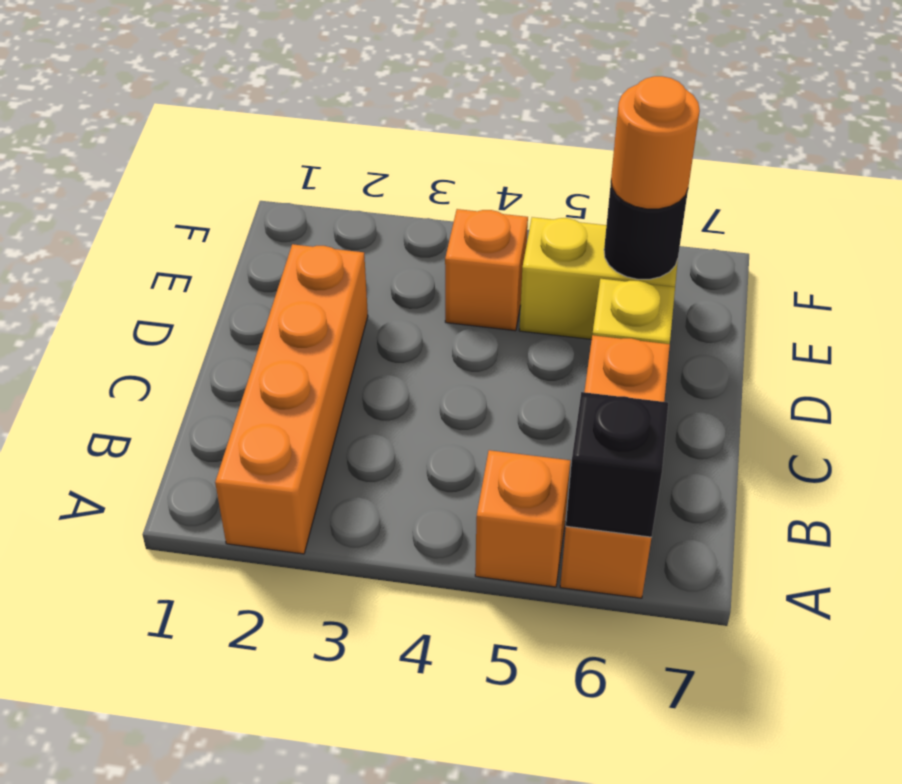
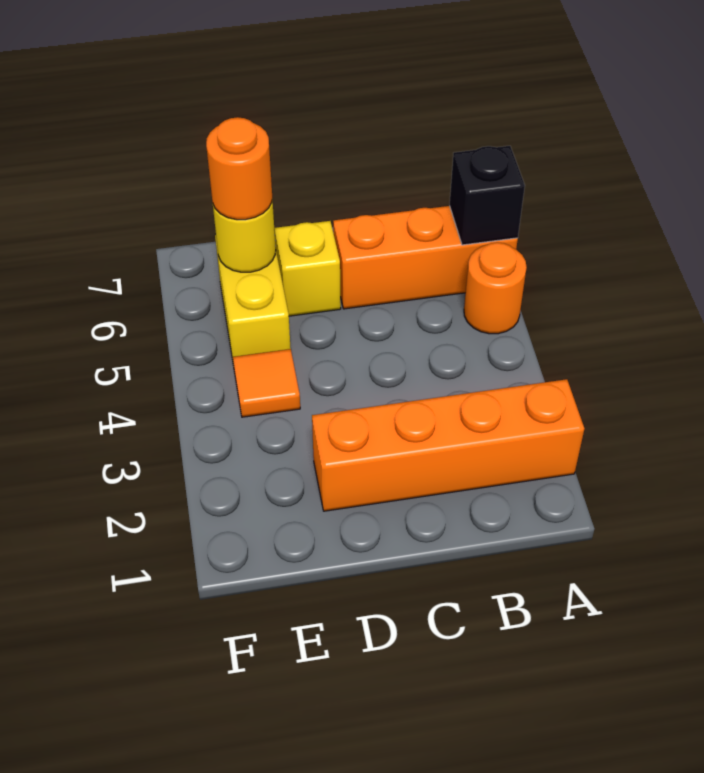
orange brick A5 level 1 -> orange round brick A5 level 1
orange brick E4 level 1 -> orange tile E4 level 1
black round brick E6 level 2 -> yellow round brick E6 level 2

